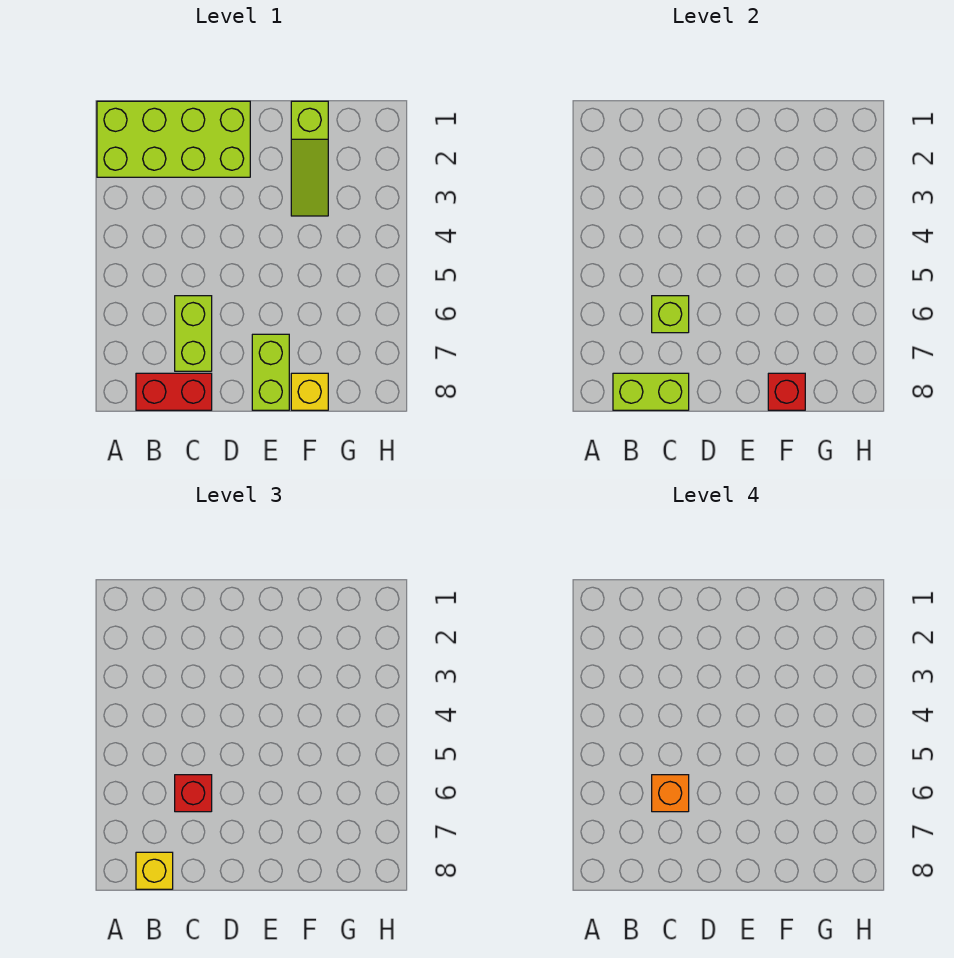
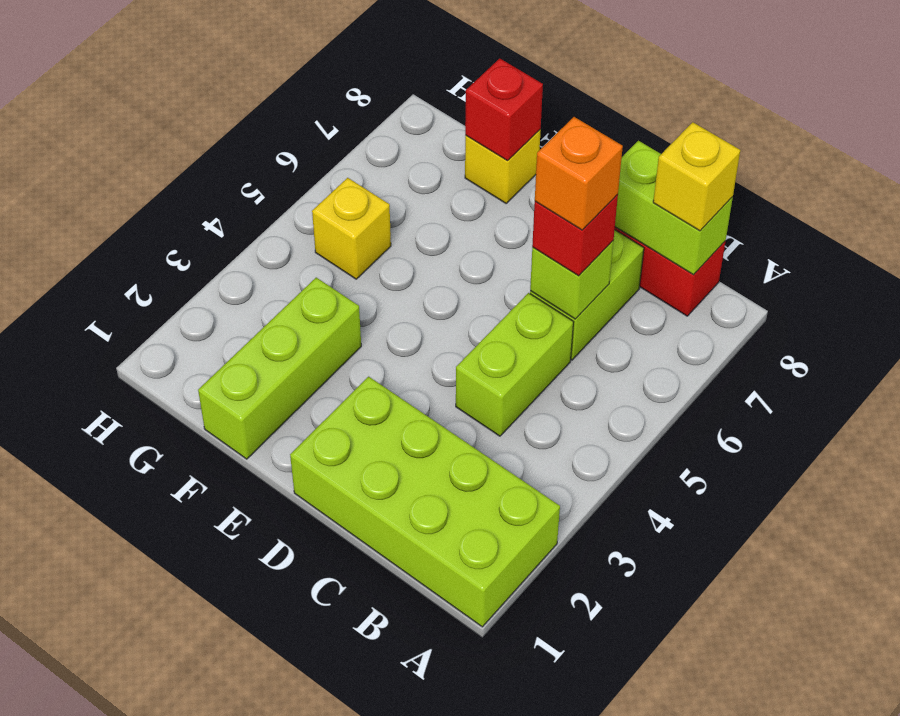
lime brick E7:E8 level 1 -> lime brick C4:C5 level 1
lime slope F1:F3 level 1 top 1 -> lime brick F1:F3 level 1
none -> yellow brick G5 level 1

